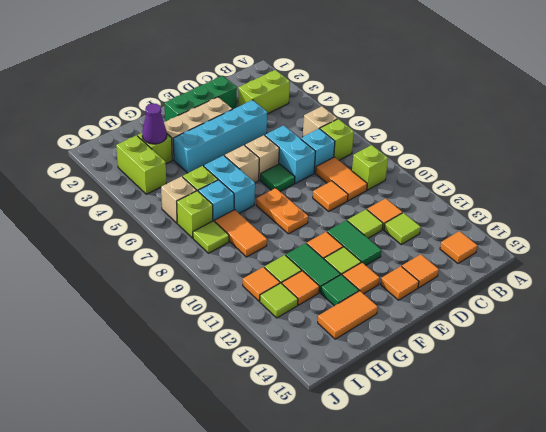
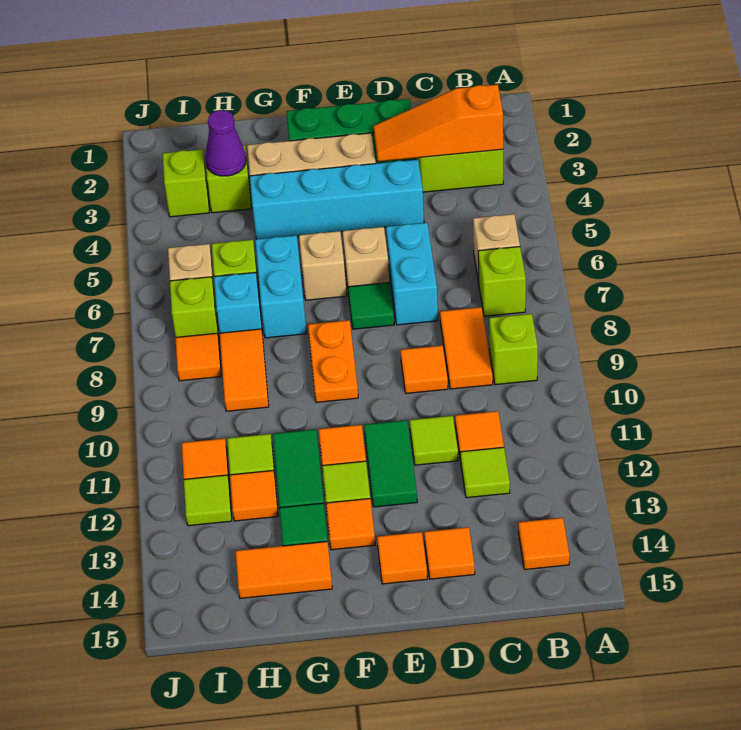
none -> orange slope B3:D3 level 2 top B
cyan brick C7 level 1 -> none
lime brick I3:I4 level 1 -> lime brick I3 level 1
lime tile I8 level 1 -> orange tile I8 level 1

